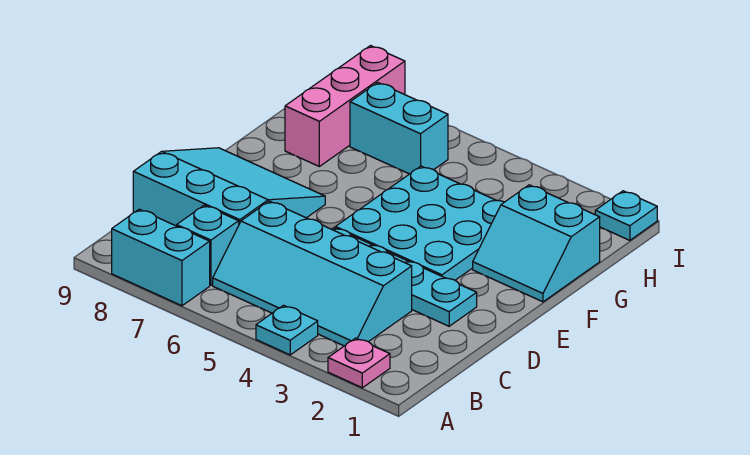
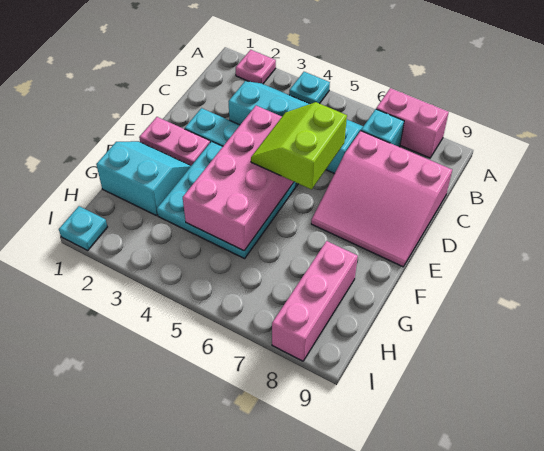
cyan brick A7:A8 level 1 -> pink brick A7:A8 level 1
cyan slope C7:E9 level 1 top C -> pink slope C7:E9 level 1 top C
none -> pink brick D4:G5 level 2
none -> lime slope D5:E6 level 3 top 6
none -> pink plate E1:E2 level 1
cyan brick H6:H7 level 1 -> none

